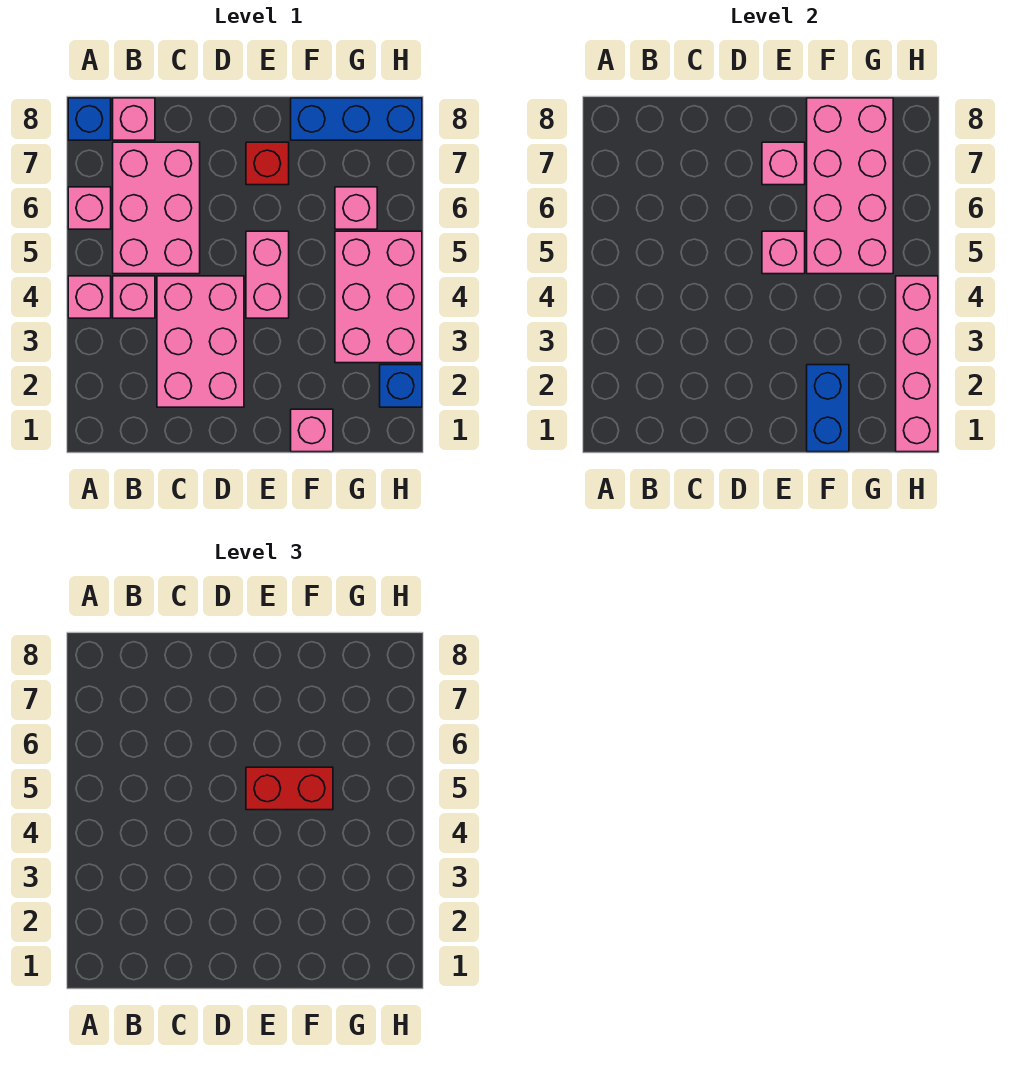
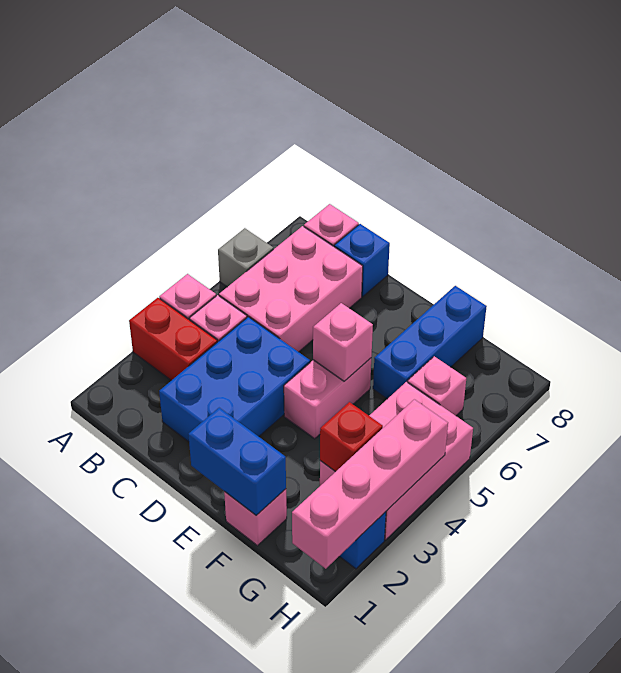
pink brick A6 level 1 -> grey brick A6 level 1
blue brick A8 level 1 -> blue brick C8 level 1
pink brick C2:D4 level 1 -> blue brick C2:D4 level 1
red brick E5:F5 level 3 -> red brick A3:B3 level 1
red brick E7 level 1 -> red brick G3 level 2
pink brick E7 level 2 -> none
blue brick F1:F2 level 2 -> blue brick E1:F1 level 2
pink brick F5:G8 level 2 -> none
blue brick F8:H8 level 1 -> blue brick F6:F8 level 1

